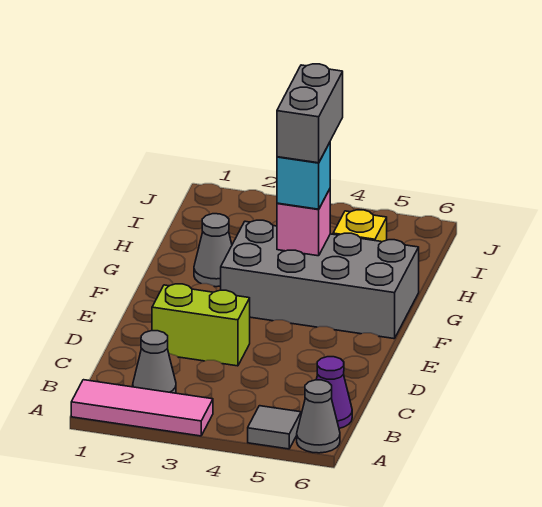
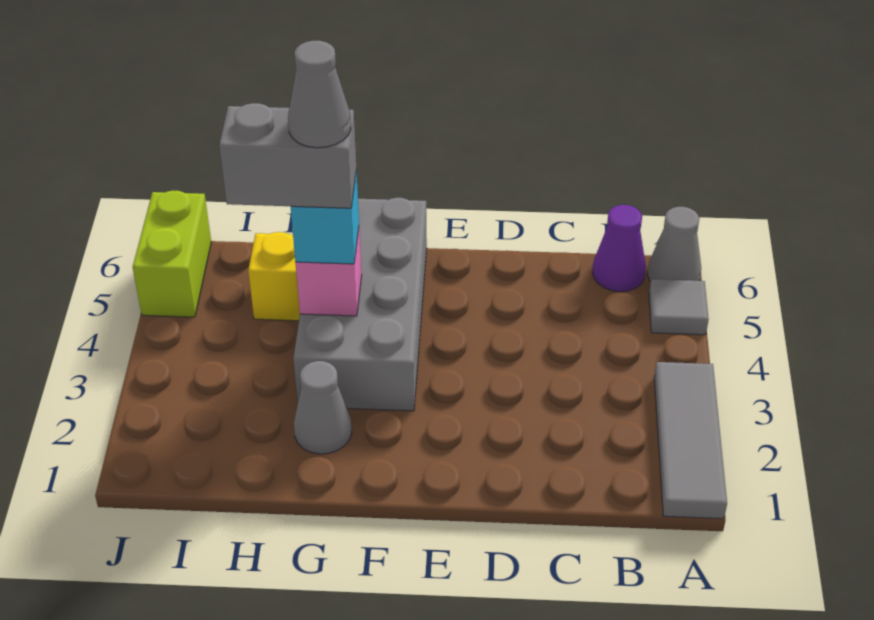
pink tile A1:A3 level 1 -> grey tile A1:A3 level 1
grey cone B2 level 1 -> grey cone G4 level 5
lime brick D2:D3 level 1 -> lime brick J5:J6 level 1

